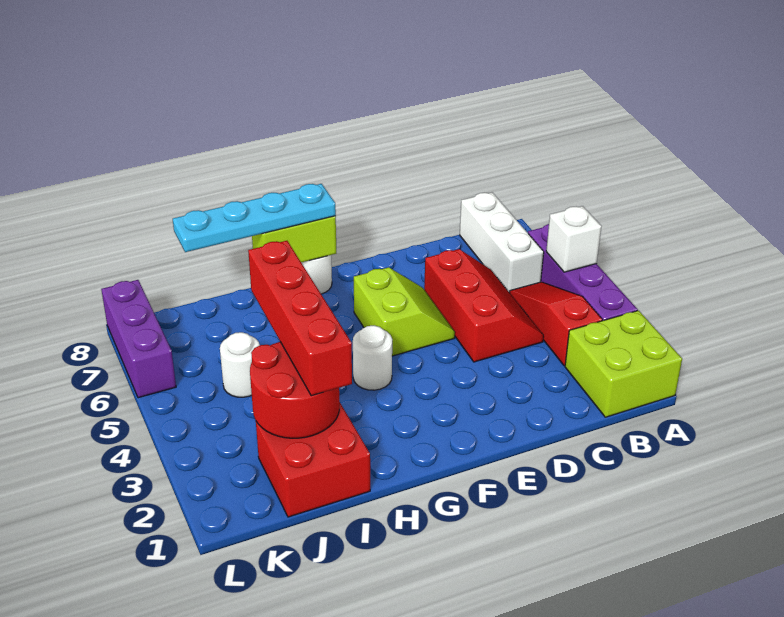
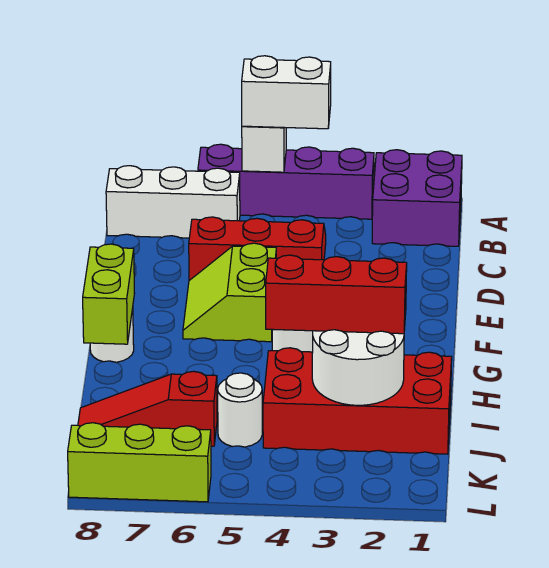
lime brick A1:B2 level 1 -> purple brick A1:B2 level 1
none -> white brick A4:A5 level 3
red slope B3:B5 level 1 top 3 -> red slope J6:J8 level 1 top 6
lime slope E5:F6 level 1 top F -> lime slope E5:F6 level 1 top 5
cyan plate G8:J8 level 3 -> none
red brick I1:J2 level 1 -> red brick I1:J4 level 1
red round brick I2:J3 level 2 -> white round brick I2:J3 level 2
red brick I2:I5 level 3 -> red brick I2:I4 level 3
purple brick L6:L8 level 1 -> lime brick L6:L8 level 1

